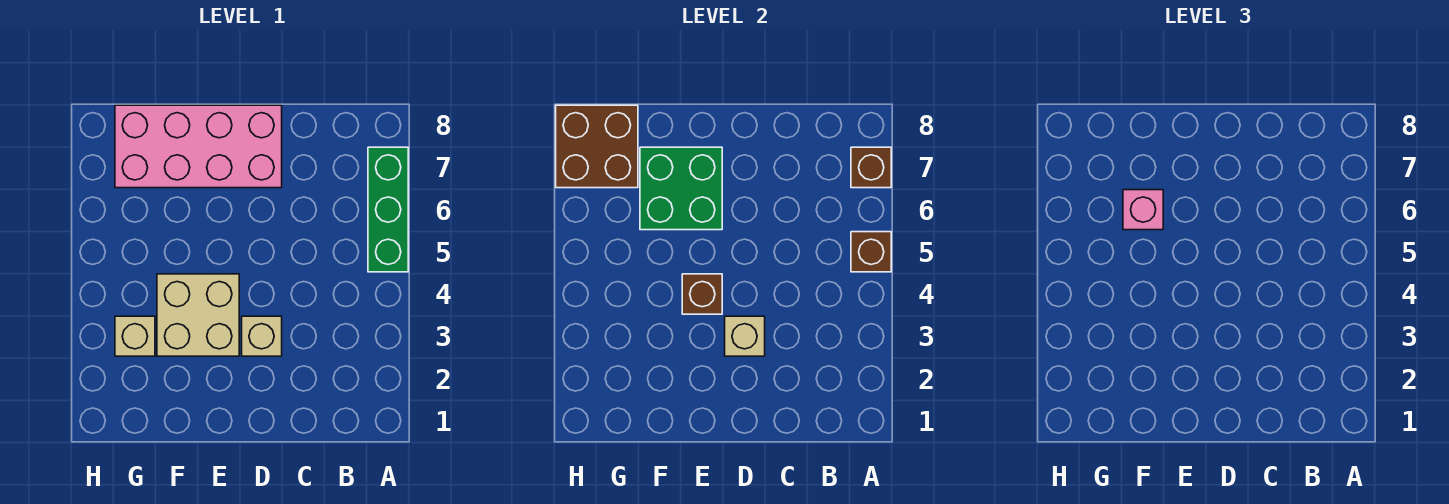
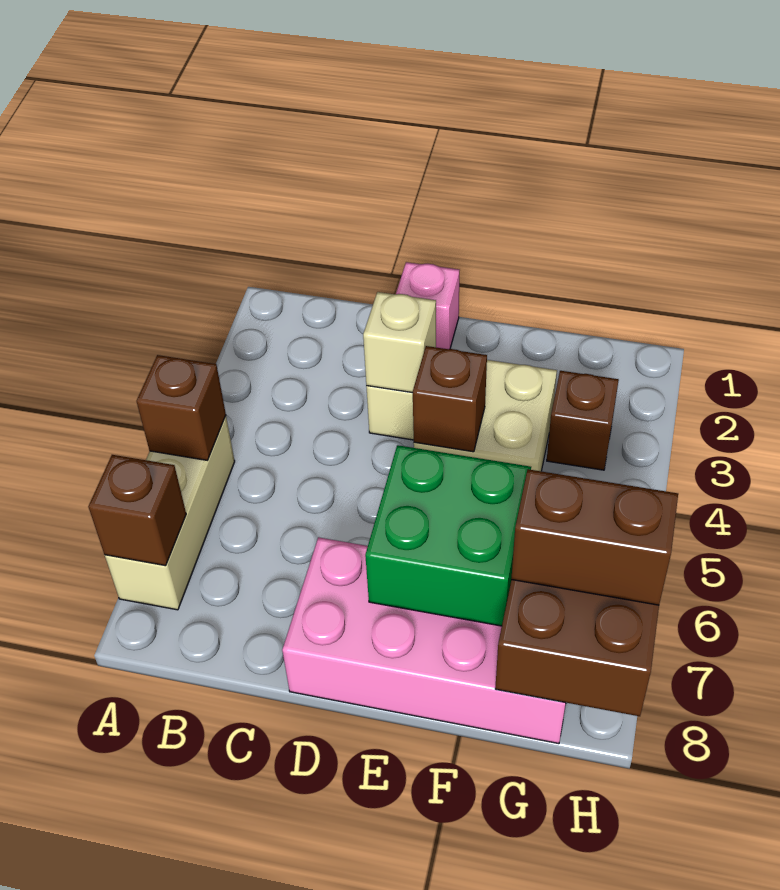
green brick A5:A7 level 1 -> tan brick A5:A7 level 1
pink brick F6 level 3 -> pink brick D1 level 1
tan brick G3 level 1 -> brown brick G3 level 1
none -> brown brick G7:H7 level 3

